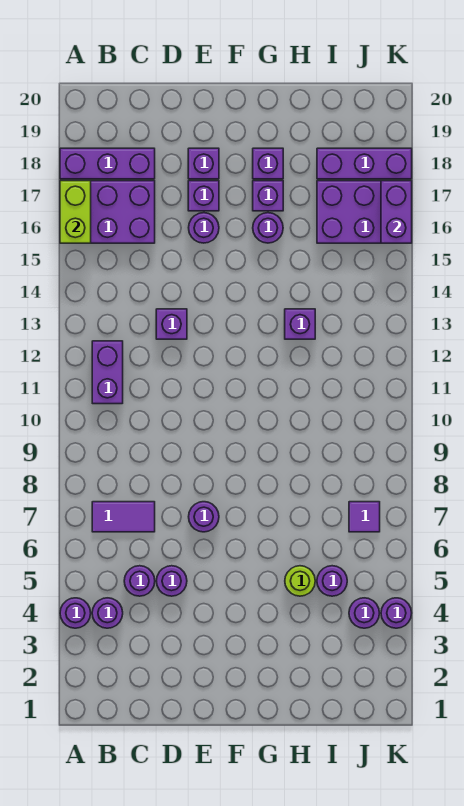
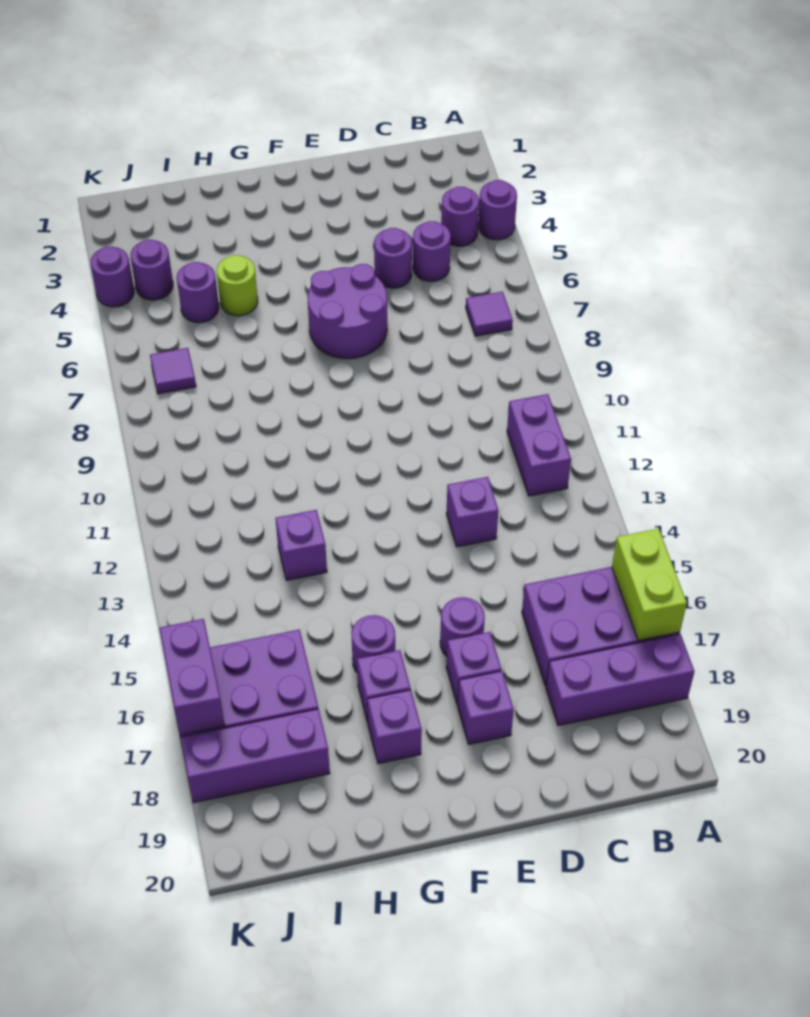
purple tile B7:C7 level 1 -> purple tile B7 level 1
purple round brick E7 level 1 -> purple round brick E6:F7 level 1

